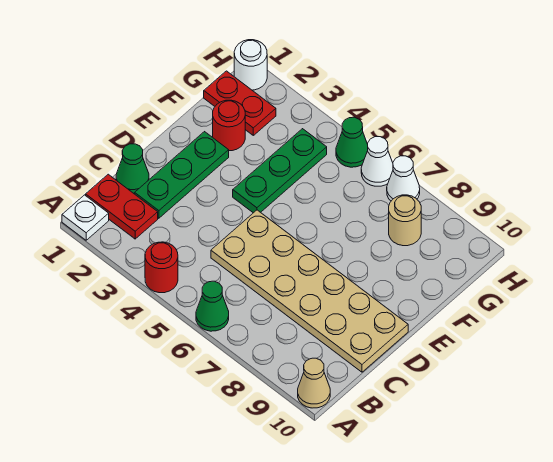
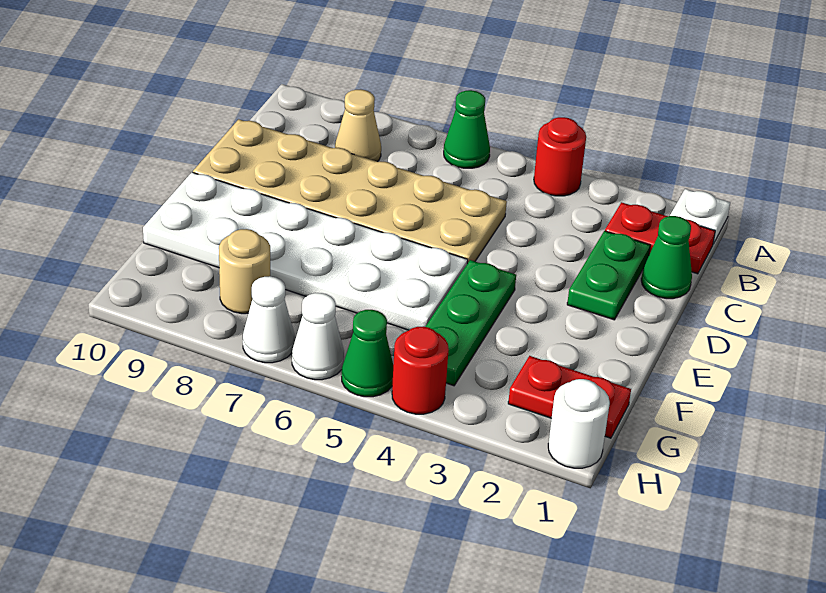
tan cone A10 level 1 -> tan cone B8 level 1
green plate C2:E2 level 1 -> green plate C2:D2 level 1
none -> white plate E5:F10 level 1
red round brick F2 level 1 -> red round brick H4 level 1

